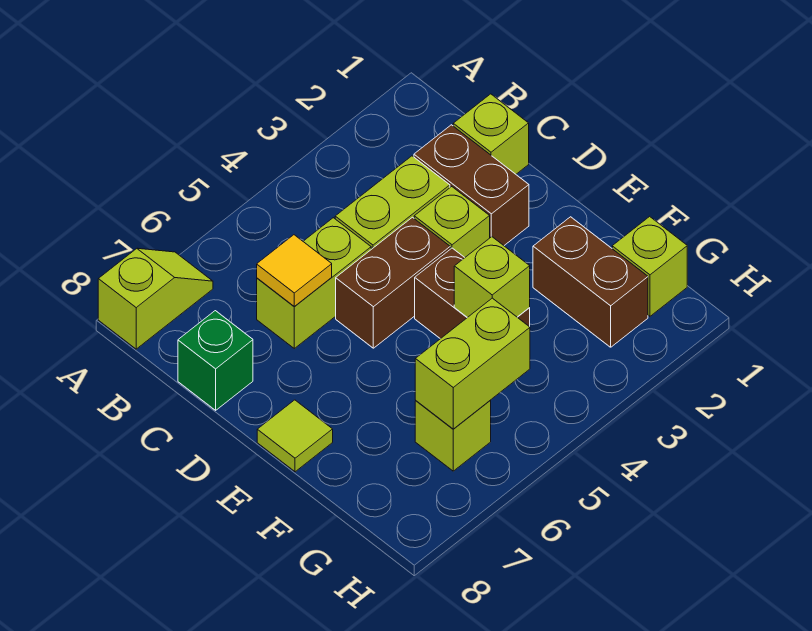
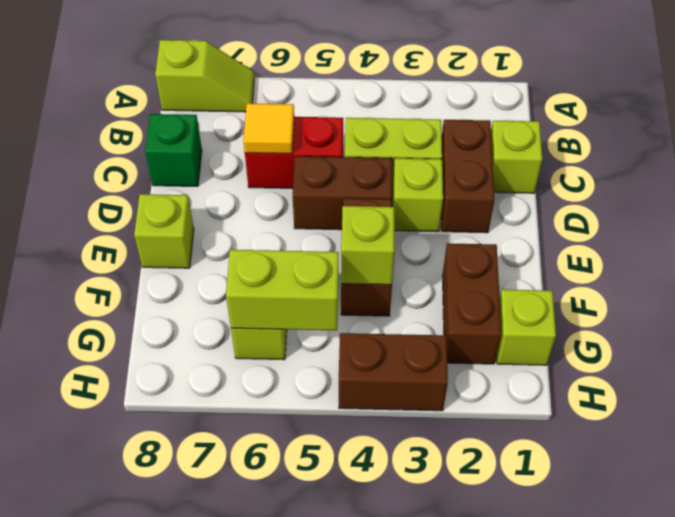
lime brick C5:C6 level 1 -> red brick C5:C6 level 1
lime tile E8 level 1 -> lime brick E8 level 1
none -> brown brick H3:H4 level 1

